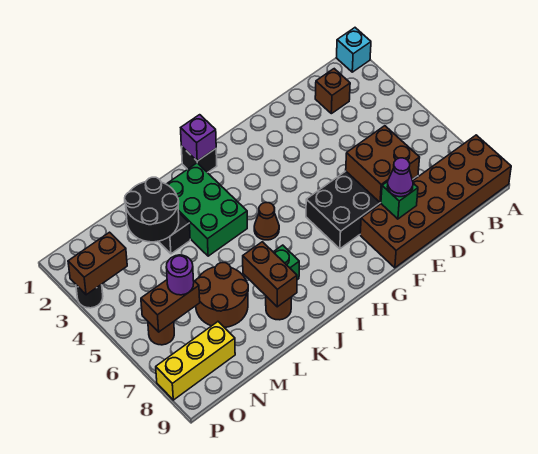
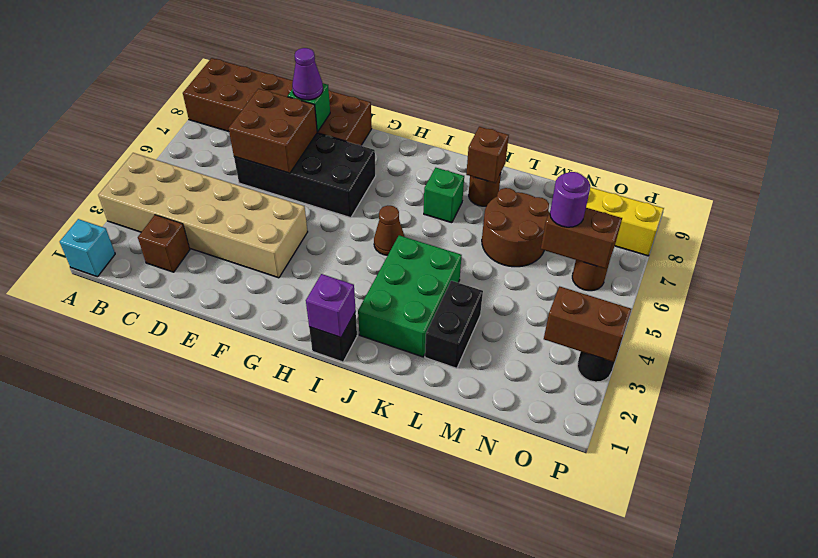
none -> tan brick A3:F4 level 1
brown brick K7:K8 level 2 -> brown brick K8 level 2
black round brick L2:M3 level 2 -> none

